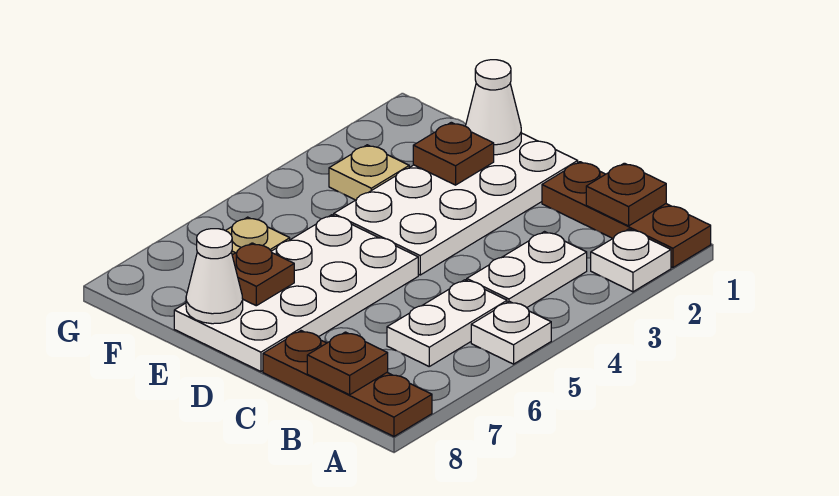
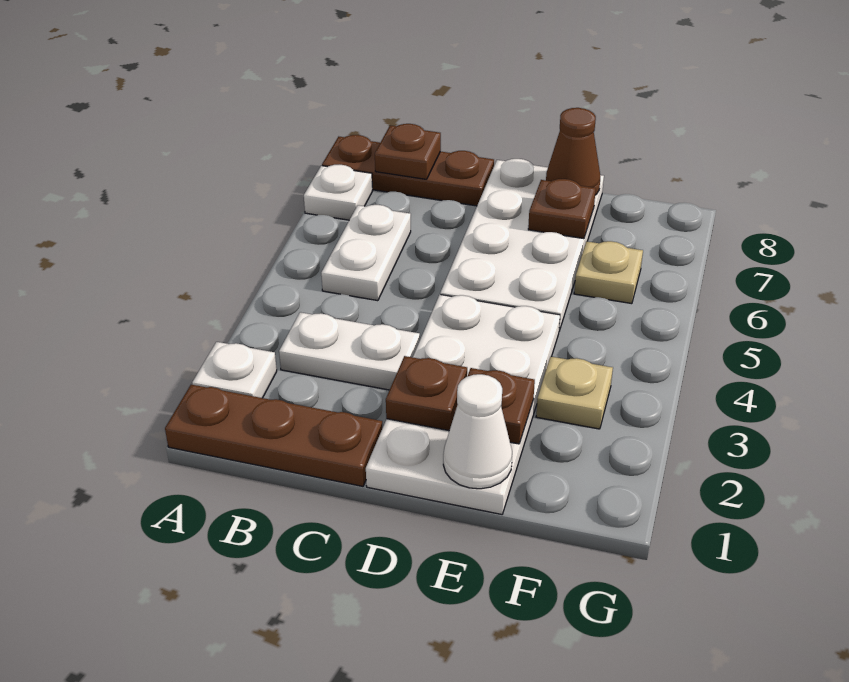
white plate A5 level 1 -> white plate A7 level 1
brown plate B1 level 2 -> brown plate D2 level 2
white plate B3:B4 level 1 -> white plate B3:C3 level 1
white cone E8 level 2 -> brown cone E8 level 2

